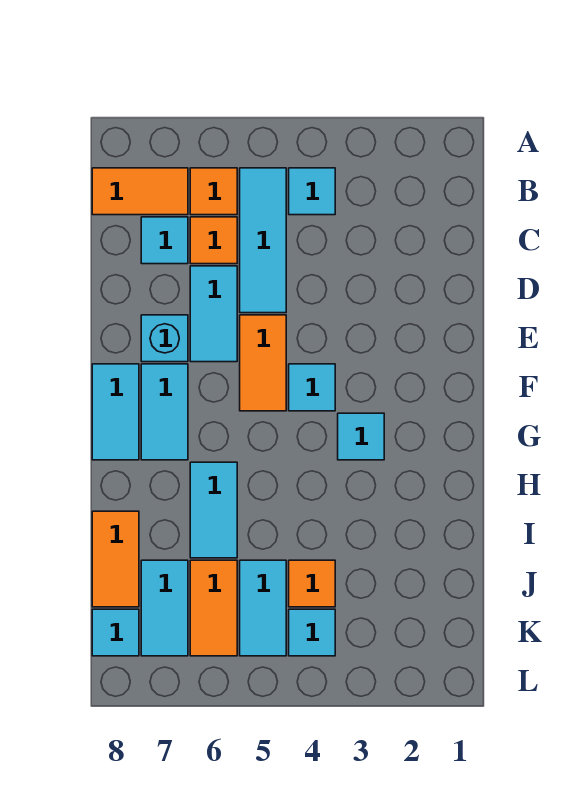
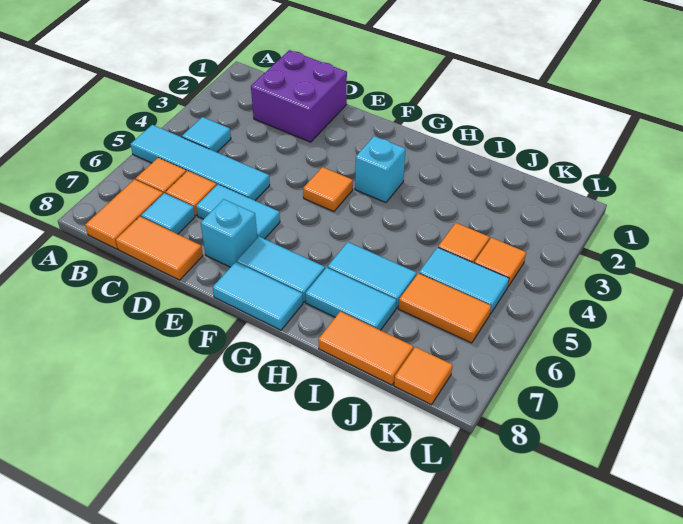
cyan tile B5:D5 level 1 -> cyan tile A5:D5 level 1
none -> purple brick C1:D2 level 1
orange tile E5:F5 level 1 -> orange tile C8:D8 level 1
cyan tile F4 level 1 -> orange tile F4 level 1
cyan tile G3 level 1 -> cyan brick G3 level 1
cyan tile J7:K7 level 1 -> cyan tile H7:I7 level 1
cyan tile K4 level 1 -> orange tile K4 level 1
cyan tile K8 level 1 -> orange tile K8 level 1

